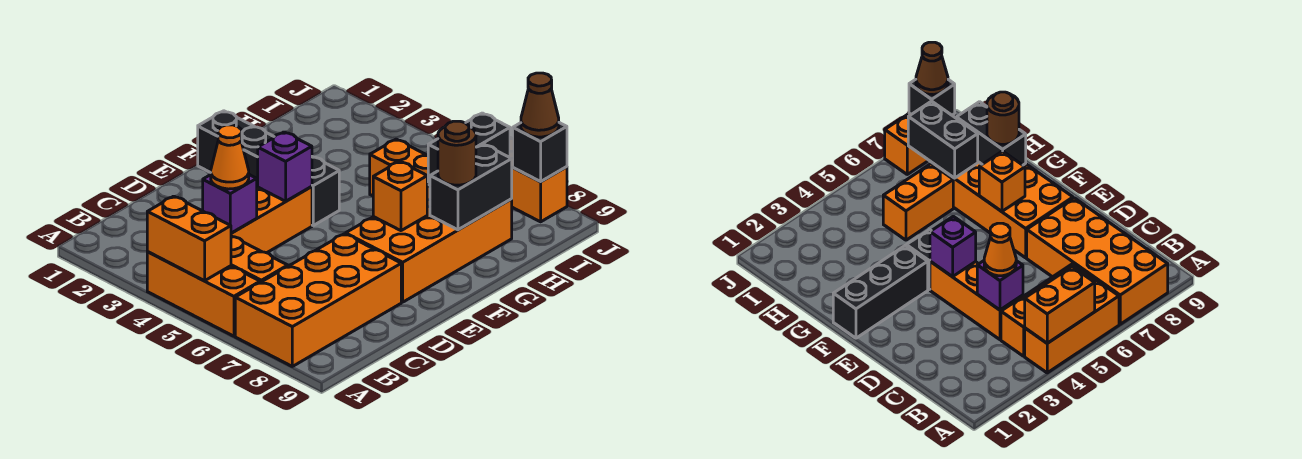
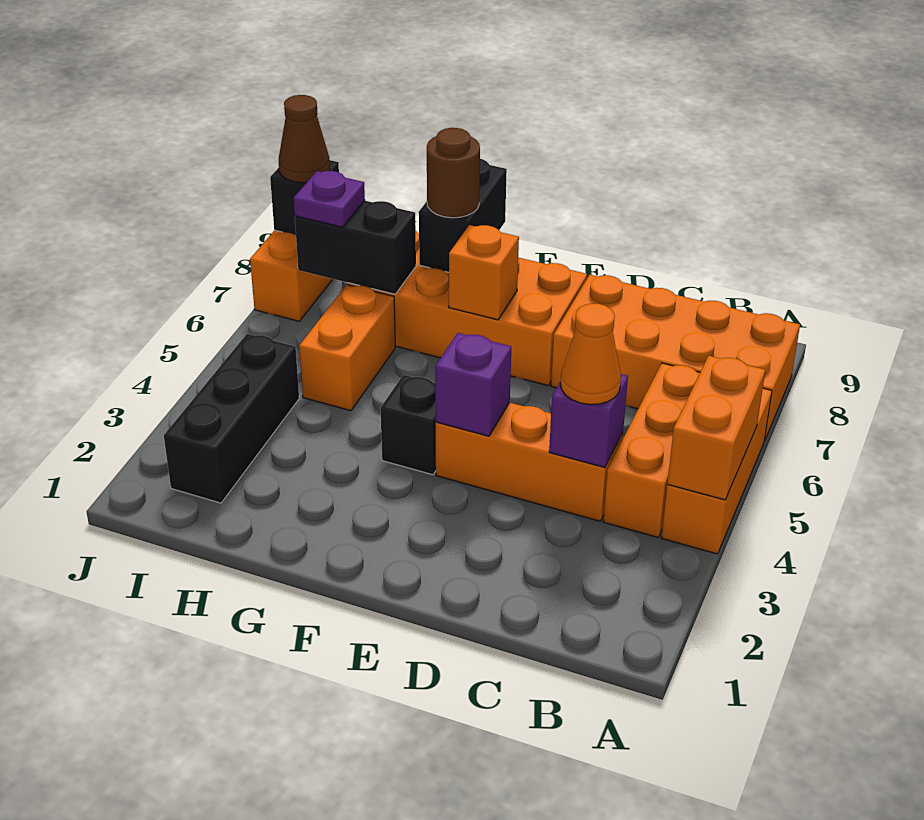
black brick F1:F3 level 1 -> black brick I2:I4 level 1
black brick G8:H8 level 2 -> black brick G8:G9 level 2
none -> purple plate I7 level 3

